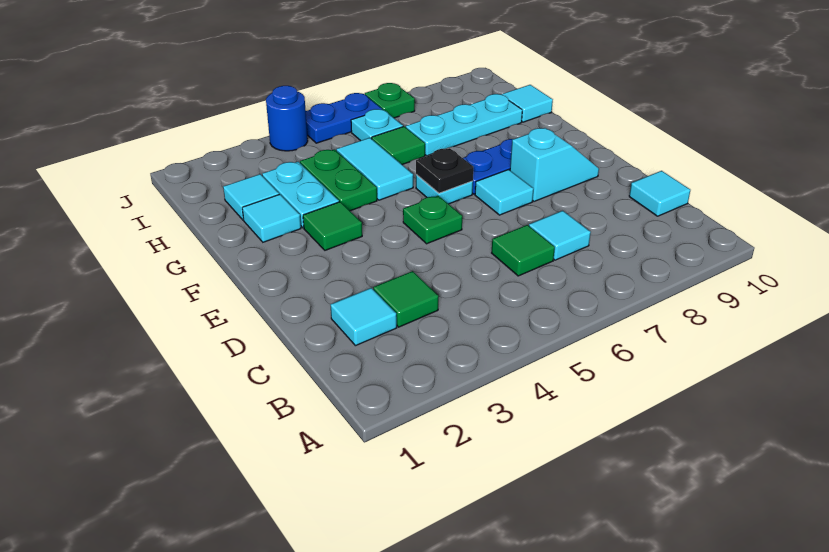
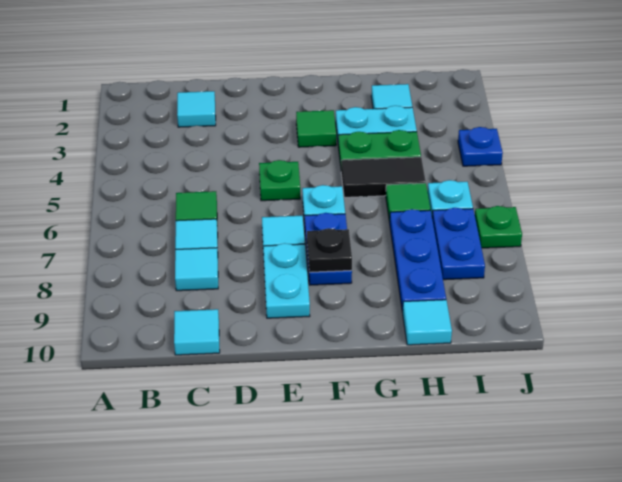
green tile C3 level 1 -> none
cyan slope E8:E9 level 1 top 8 -> cyan plate E8:E9 level 1
black plate F6 level 2 -> black plate F8 level 2
cyan tile G2 level 1 -> cyan tile C8 level 1
cyan tile G5:H5 level 1 -> black tile G5:H5 level 1
cyan plate H7:H9 level 1 -> blue plate H7:H9 level 1
blue round brick J4 level 1 -> blue plate J4 level 1
blue plate J5:J6 level 1 -> blue plate I7:I8 level 1

